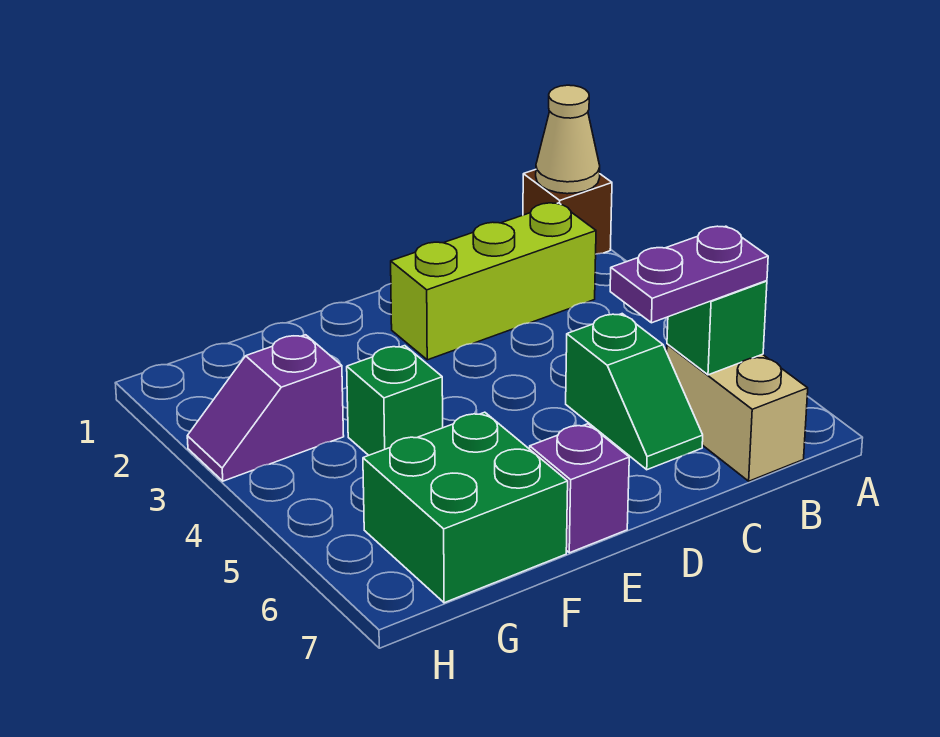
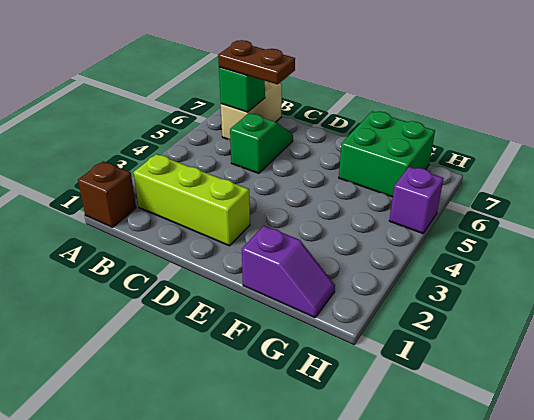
tan cone A1 level 2 -> none
purple plate B6:C6 level 3 -> brown plate B6:C6 level 3
purple brick E7 level 1 -> purple brick H5 level 1
green brick F4 level 1 -> none
purple slope G3:H3 level 1 top G -> purple slope F1:G1 level 1 top F

